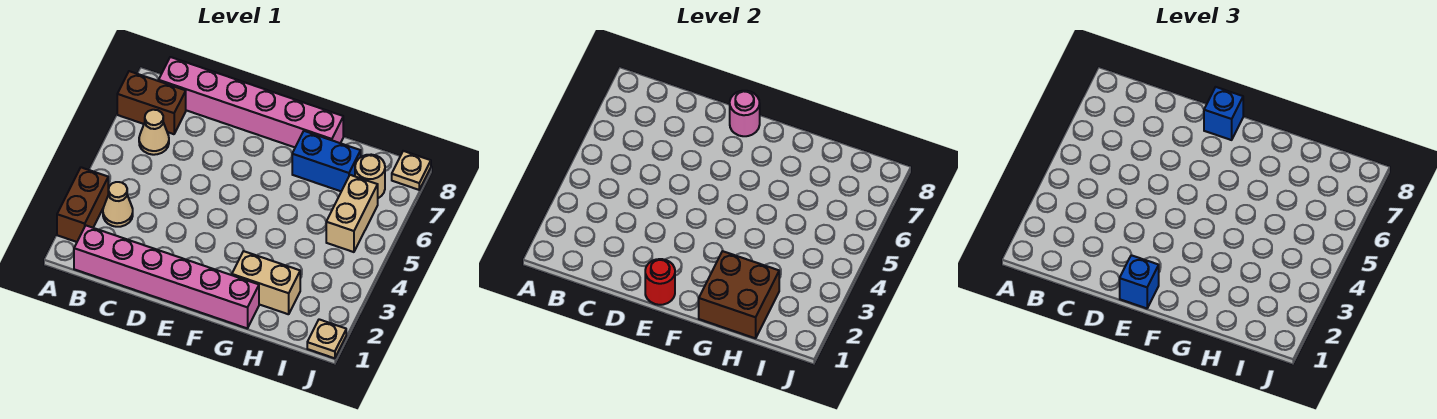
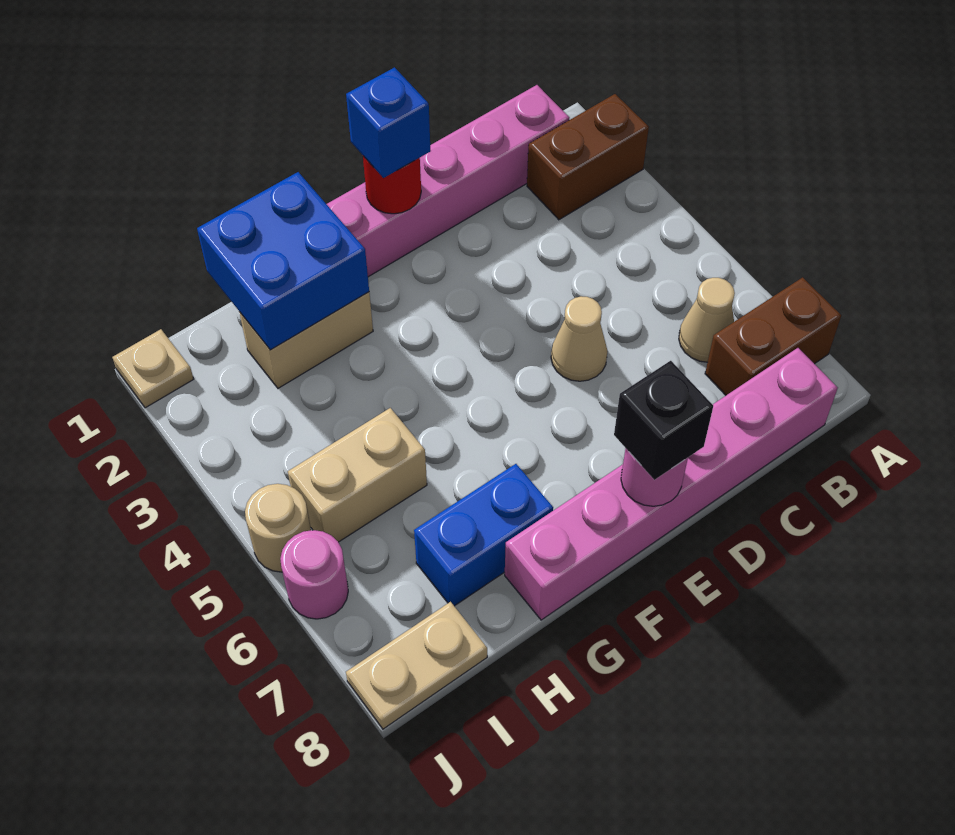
brown brick A2:A3 level 1 -> brown brick A2:B2 level 1
tan cone B3 level 1 -> tan cone D5 level 1
blue brick E8 level 3 -> black brick E8 level 3
brown brick G1:H2 level 2 -> blue brick G1:H2 level 2
tan brick I5:I6 level 1 -> tan brick H5:I5 level 1
tan round brick I7 level 1 -> tan round brick J5 level 1
none -> pink round brick J6 level 1
tan plate J8 level 1 -> tan plate I8:J8 level 1

